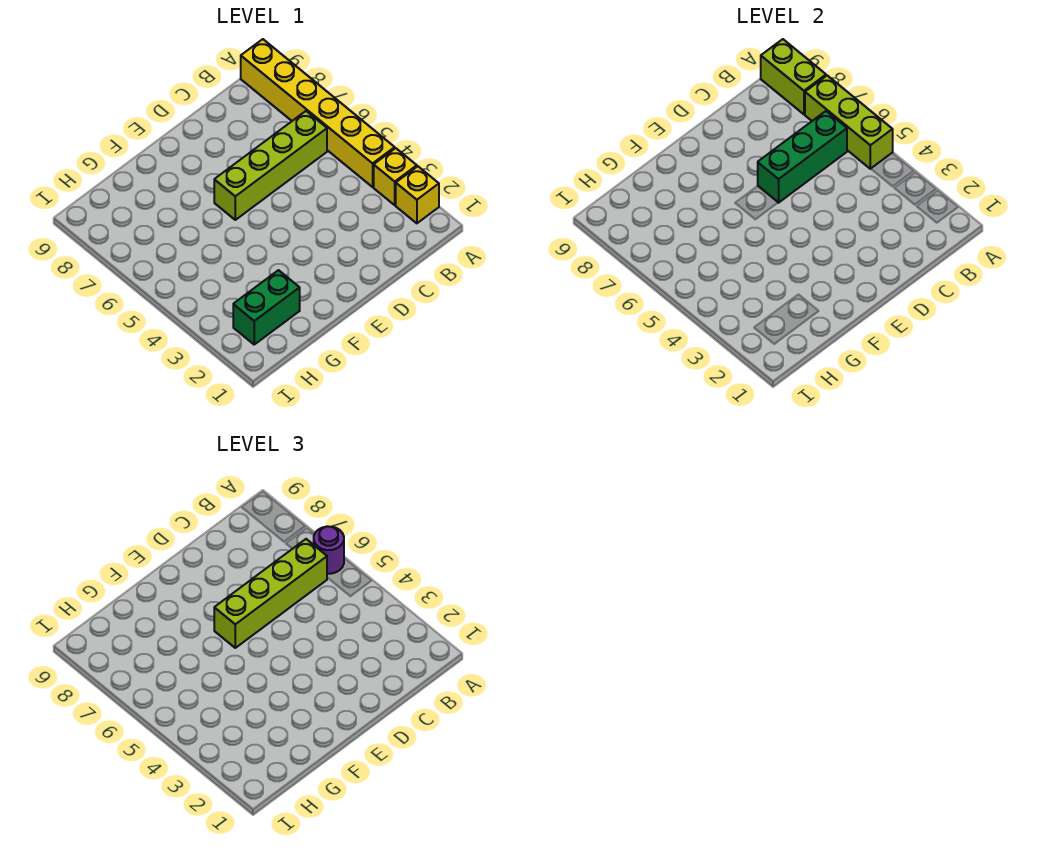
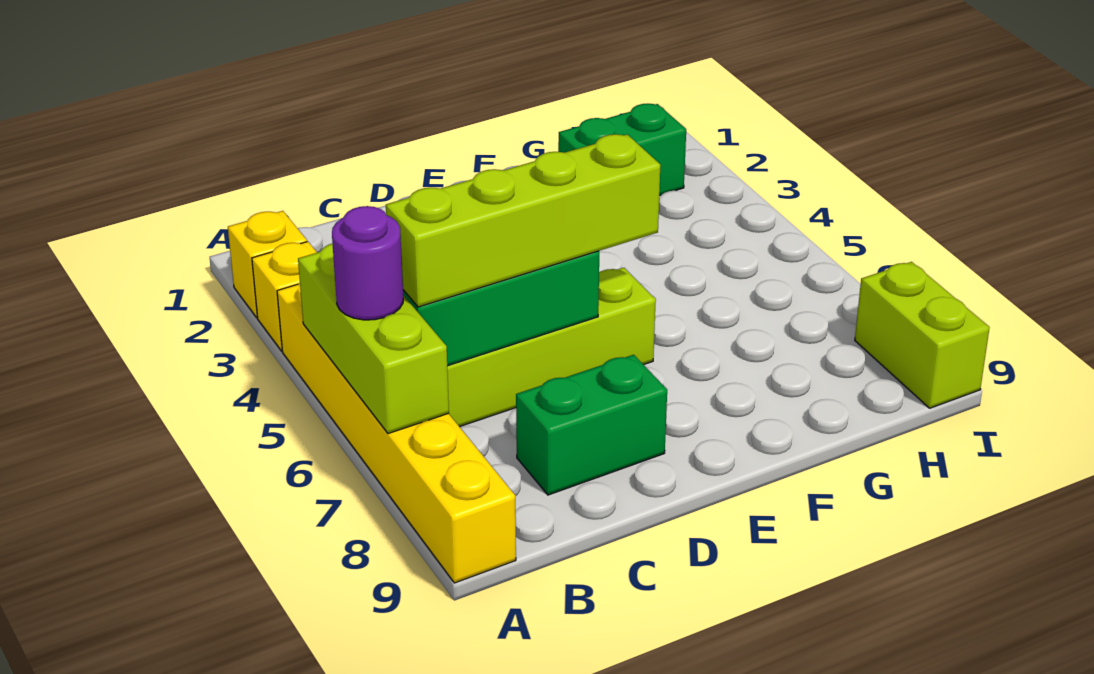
lime brick A8:A9 level 2 -> lime brick I8:I9 level 1
none -> green brick C8:D8 level 1

